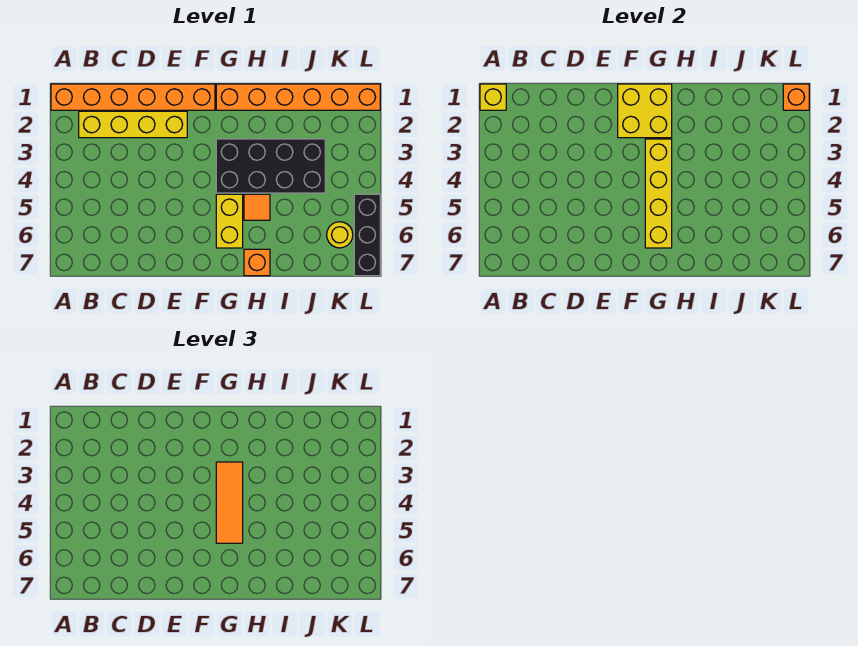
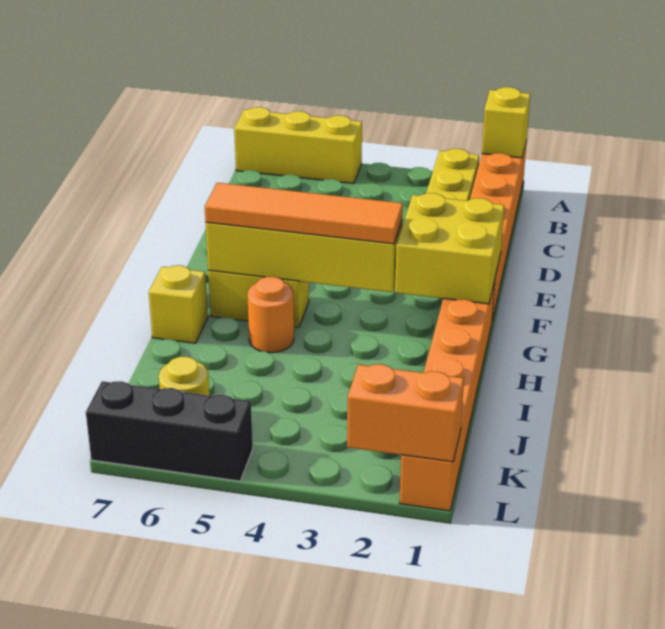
none -> yellow brick A5:A7 level 1
black brick G3:J4 level 1 -> none
orange tile G3:G5 level 3 -> orange tile G3:G6 level 3
orange tile H5 level 1 -> orange round brick H5 level 1
orange brick H7 level 1 -> yellow brick H7 level 1
orange brick L1 level 2 -> orange brick L1:L2 level 2

